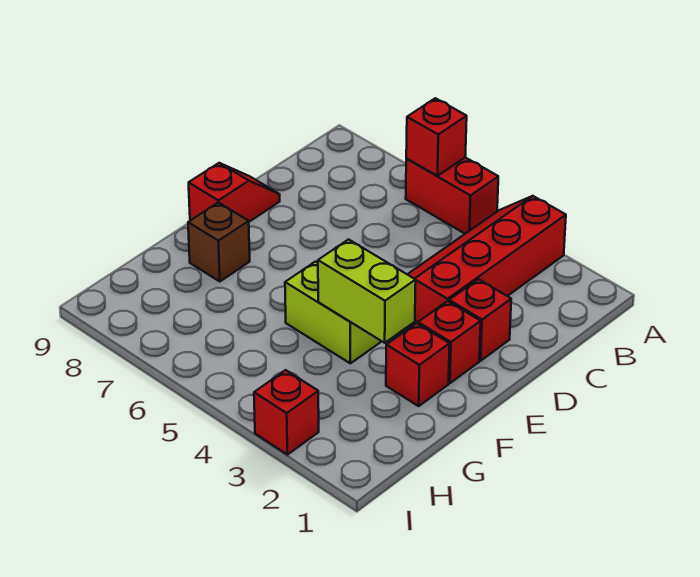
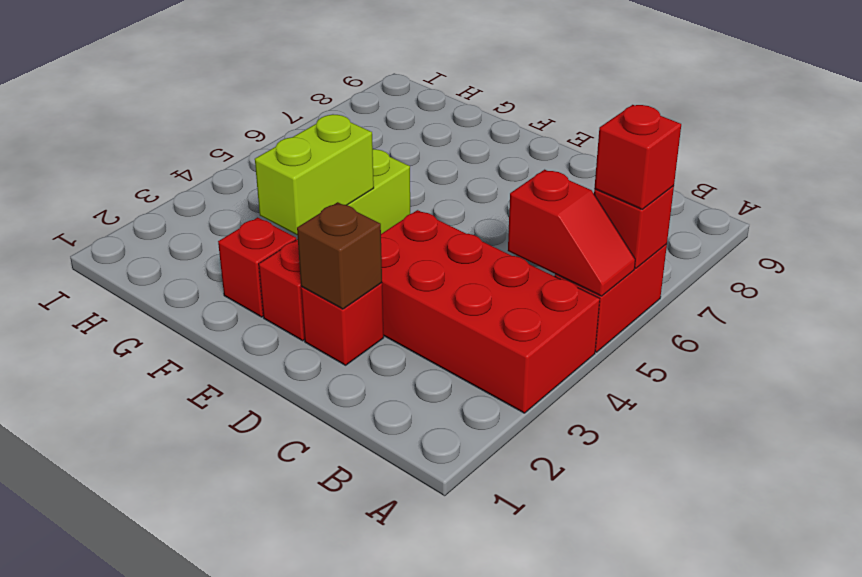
red slope A3:D4 level 1 top 3 -> red brick A3:D4 level 1
red slope D9:E9 level 1 top E -> red slope A5:B5 level 2 top B
brown brick F8 level 1 -> brown brick D2 level 2
red brick I3 level 1 -> red brick A6 level 3

